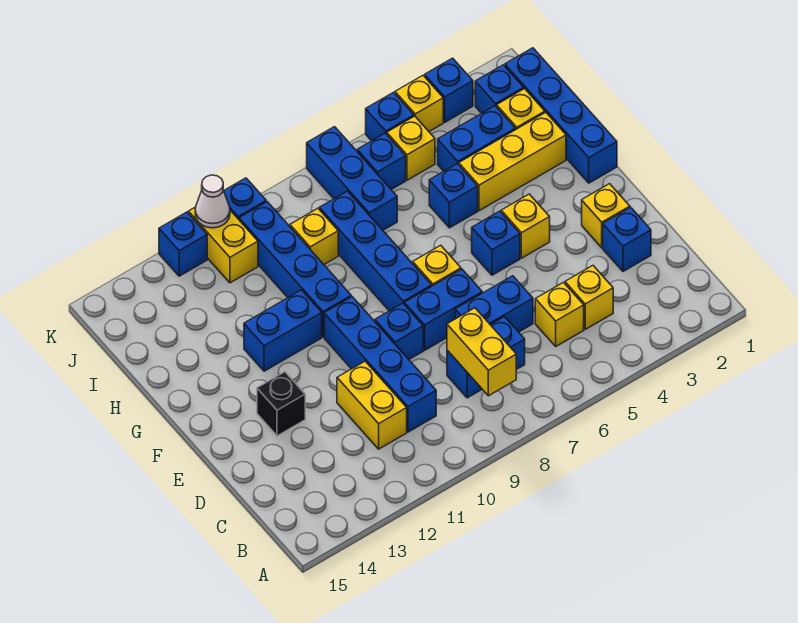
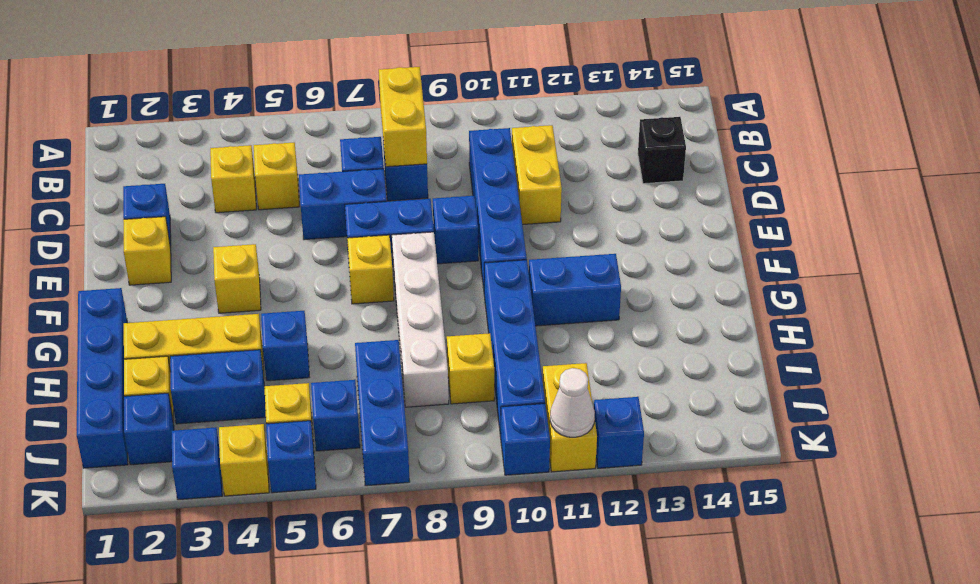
black brick E13 level 1 -> black brick C14 level 1
blue brick F5 level 1 -> none
blue brick F8:I8 level 1 -> white brick F8:I8 level 1

